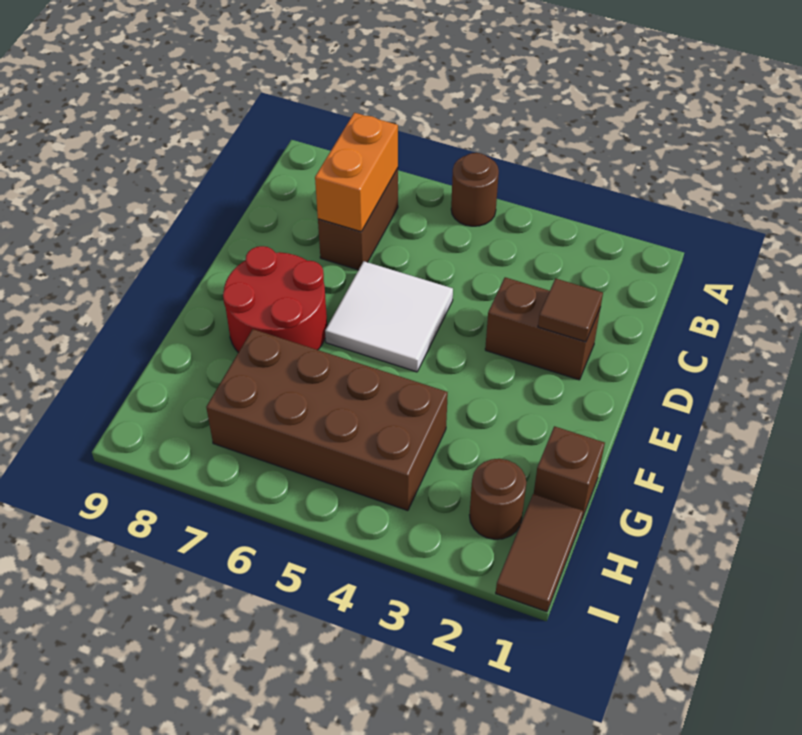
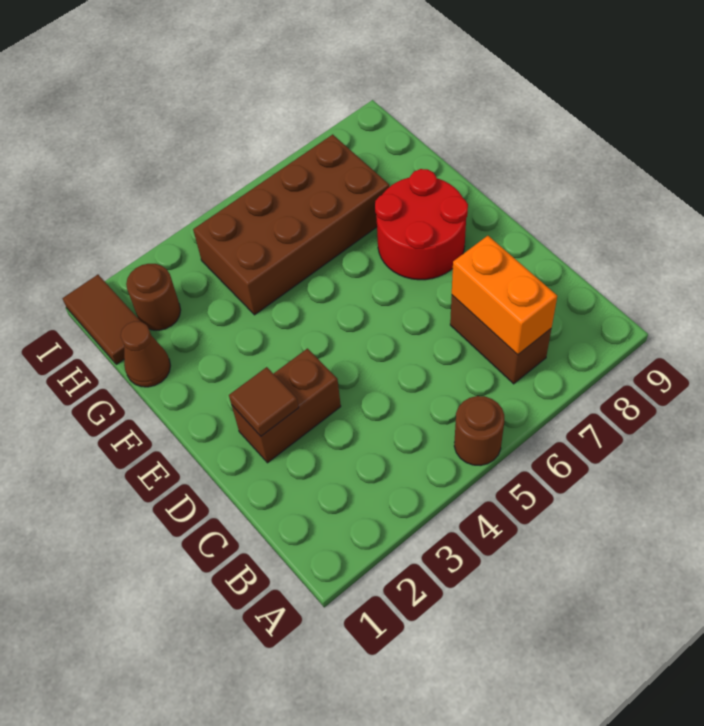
white tile D5:E6 level 1 -> none
brown brick G1 level 1 -> brown cone G1 level 1

